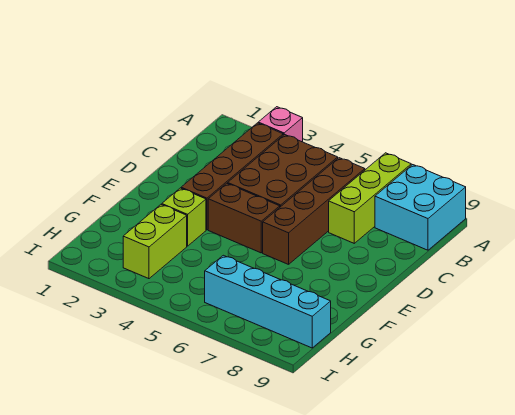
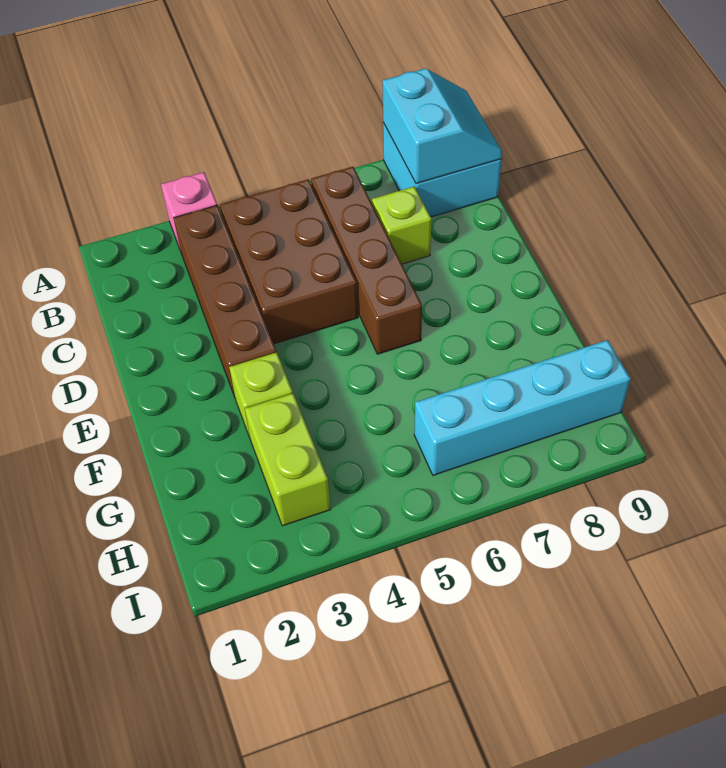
lime brick A7:C7 level 1 -> lime brick C7 level 1
none -> cyan slope A8:B9 level 2 top 8
brown brick E4:E5 level 1 -> none

